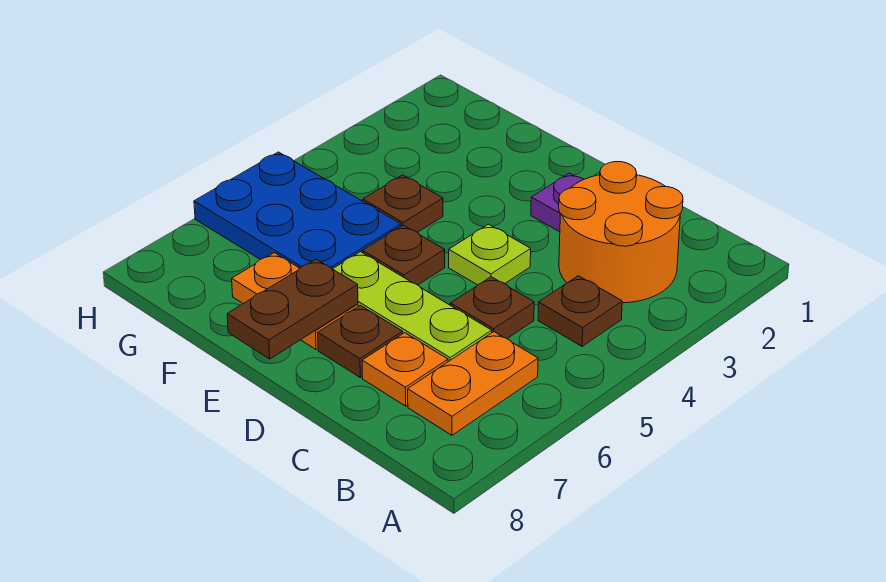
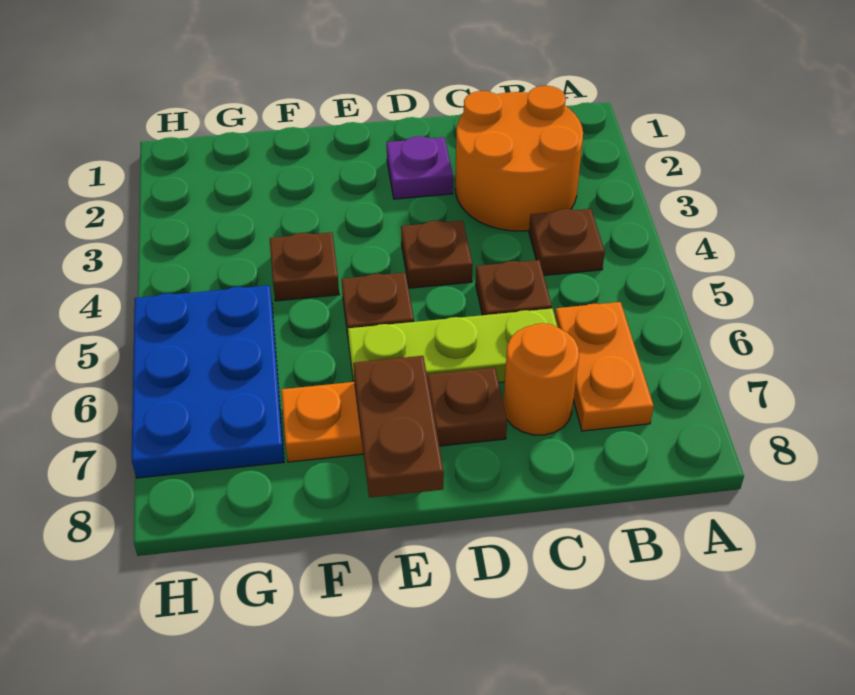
orange plate C7 level 1 -> orange round brick C7 level 1
lime plate D4 level 1 -> brown plate D4 level 1
blue plate F5:H6 level 1 -> blue plate G5:H7 level 1

